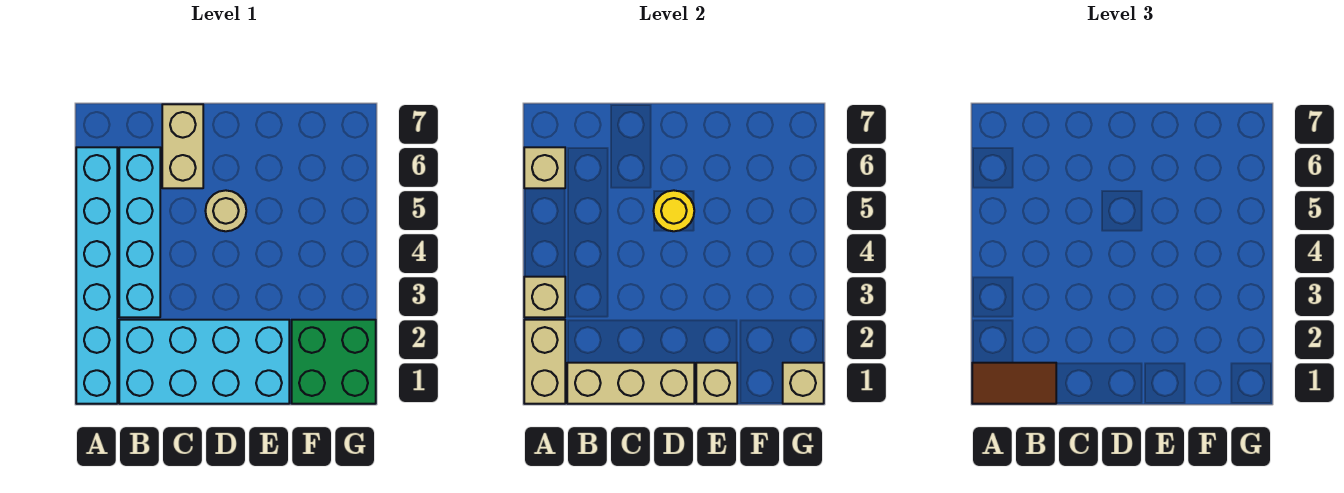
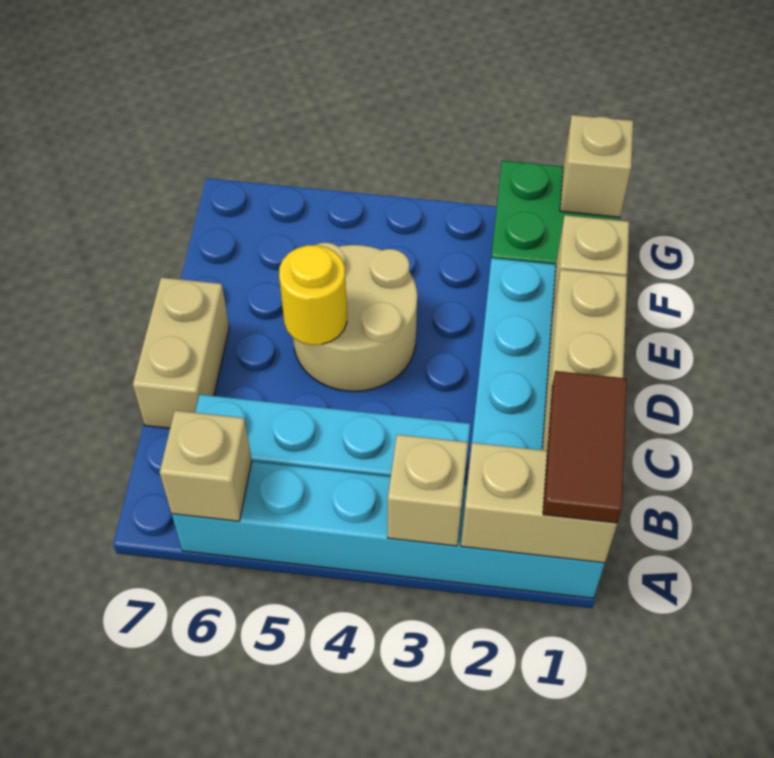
tan brick C6:C7 level 1 -> tan brick C7:D7 level 1
tan round brick D5 level 1 -> tan round brick D4:E5 level 1

